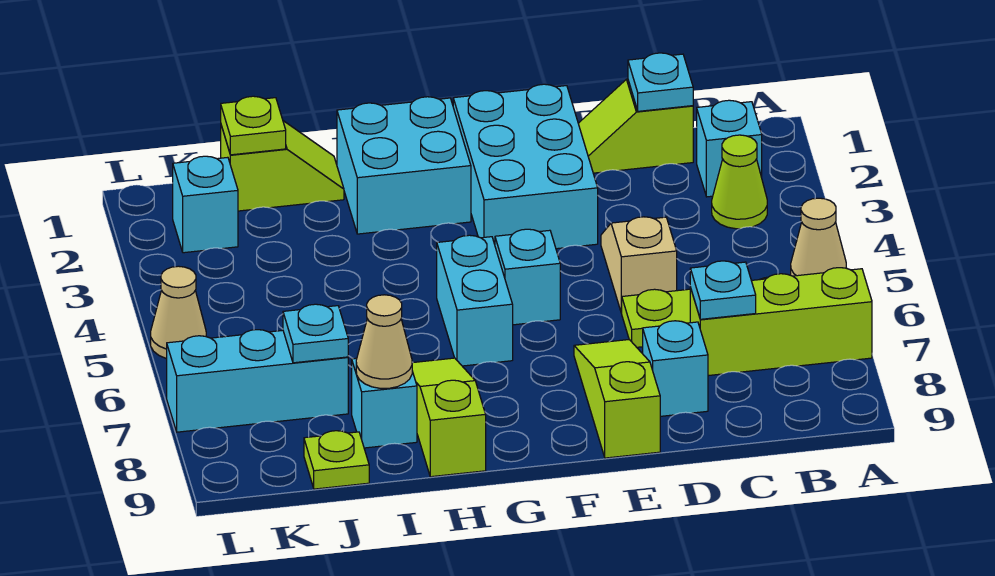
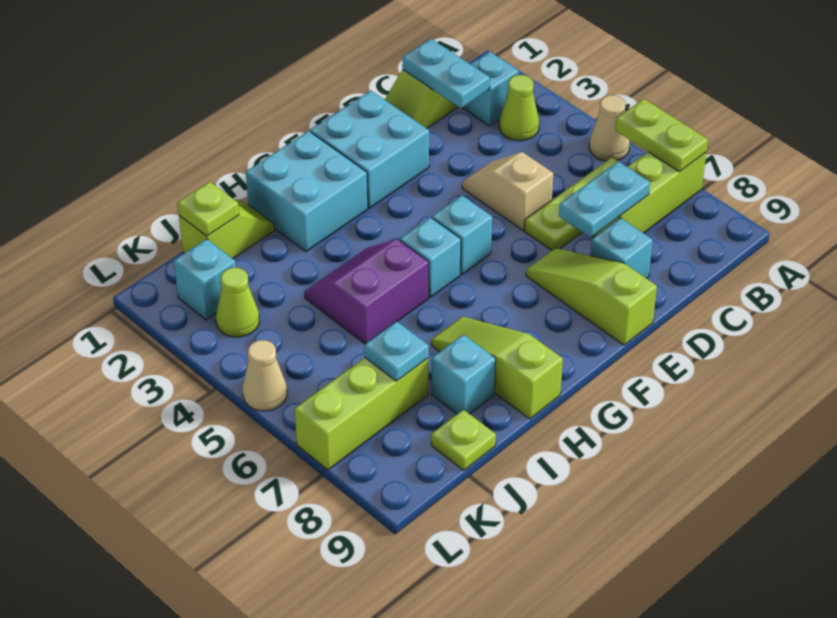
none -> lime plate A6:A7 level 2
cyan plate C1 level 2 -> cyan plate C1:C2 level 2
cyan plate C7 level 2 -> cyan plate C7:D7 level 2
cyan brick E1:F3 level 1 -> cyan brick E1:F2 level 1
cyan brick G5:G6 level 1 -> cyan brick G5 level 1
none -> purple slope H4:I5 level 1 top 5
tan cone I8 level 2 -> none
cyan brick J7:L7 level 1 -> lime brick J7:L7 level 1
none -> lime cone K3 level 1

